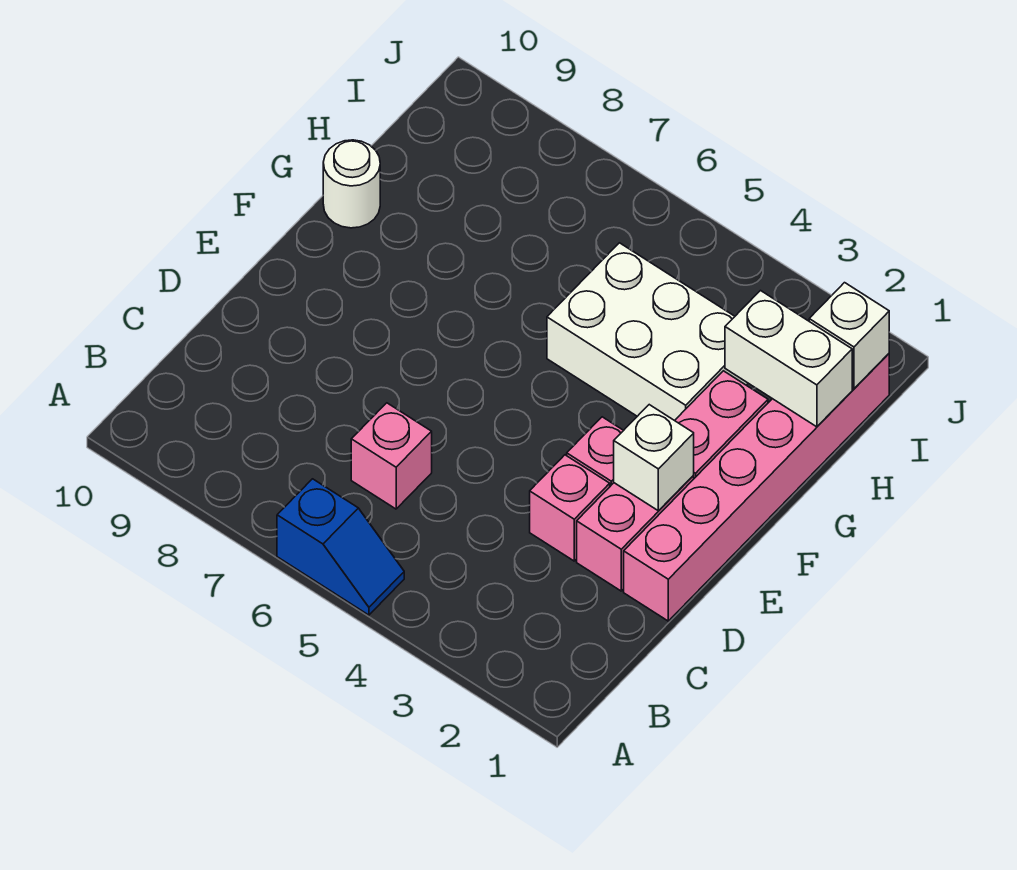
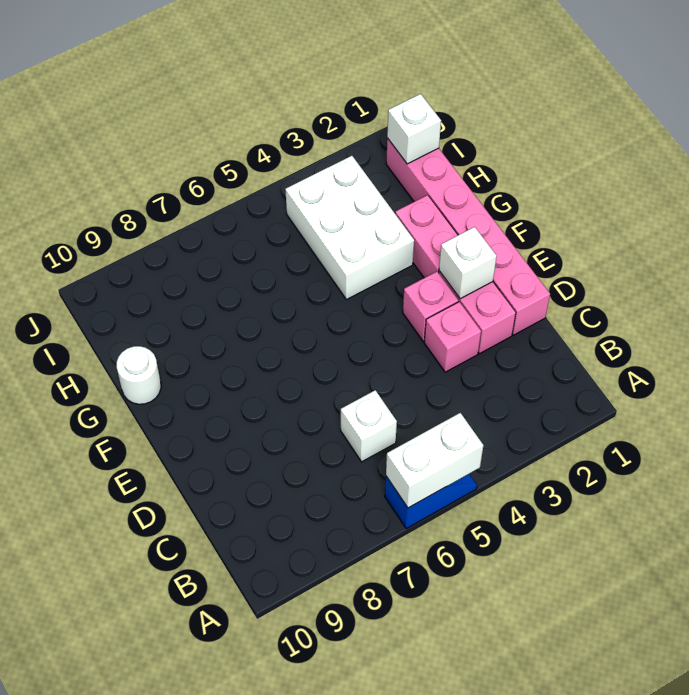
pink brick C6 level 1 -> white brick C6 level 1
white brick G3:H5 level 1 -> white brick G3:I4 level 1
white brick H1:H2 level 2 -> white brick A5:A6 level 2

